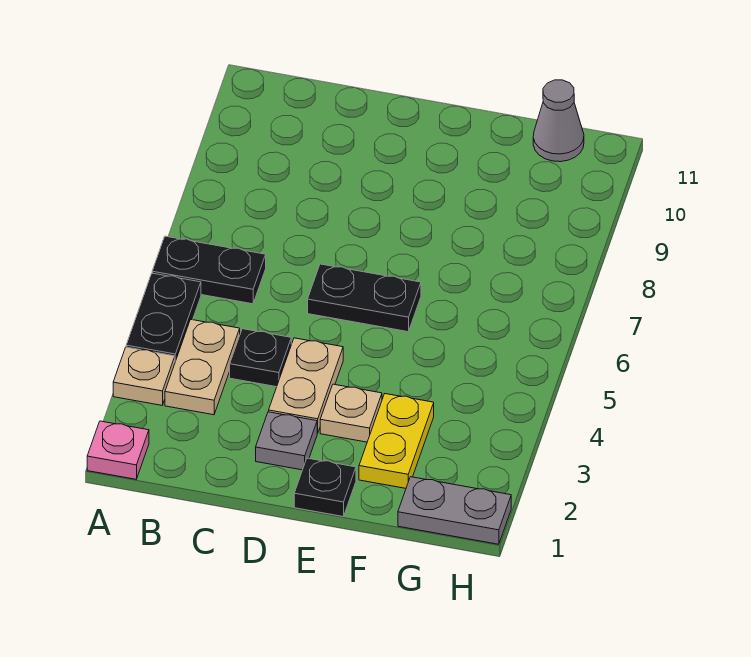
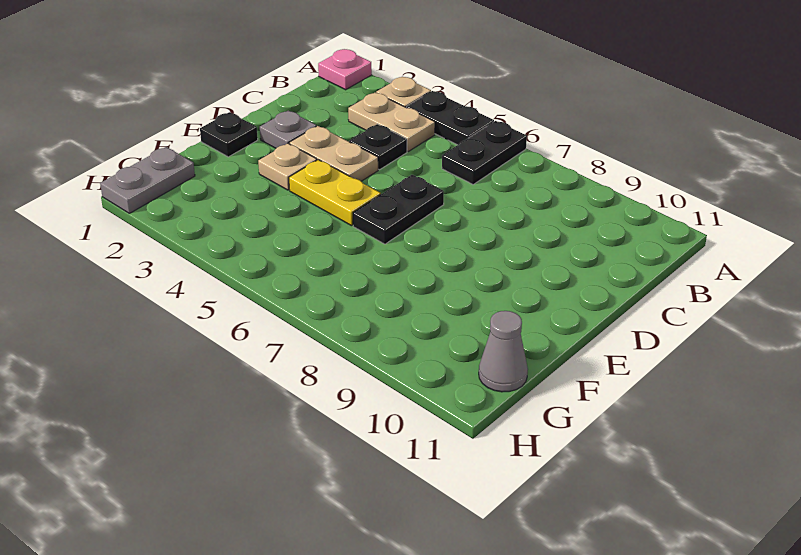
yellow plate F2:F3 level 1 -> yellow plate E4:E5 level 1

